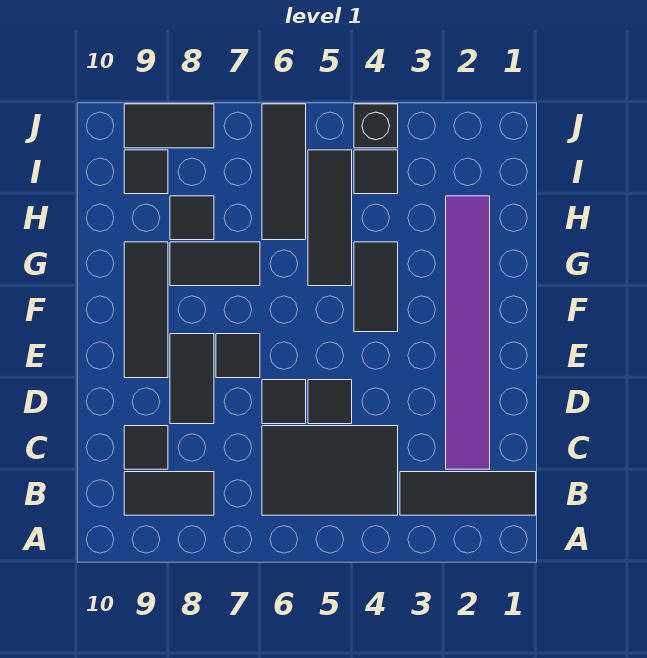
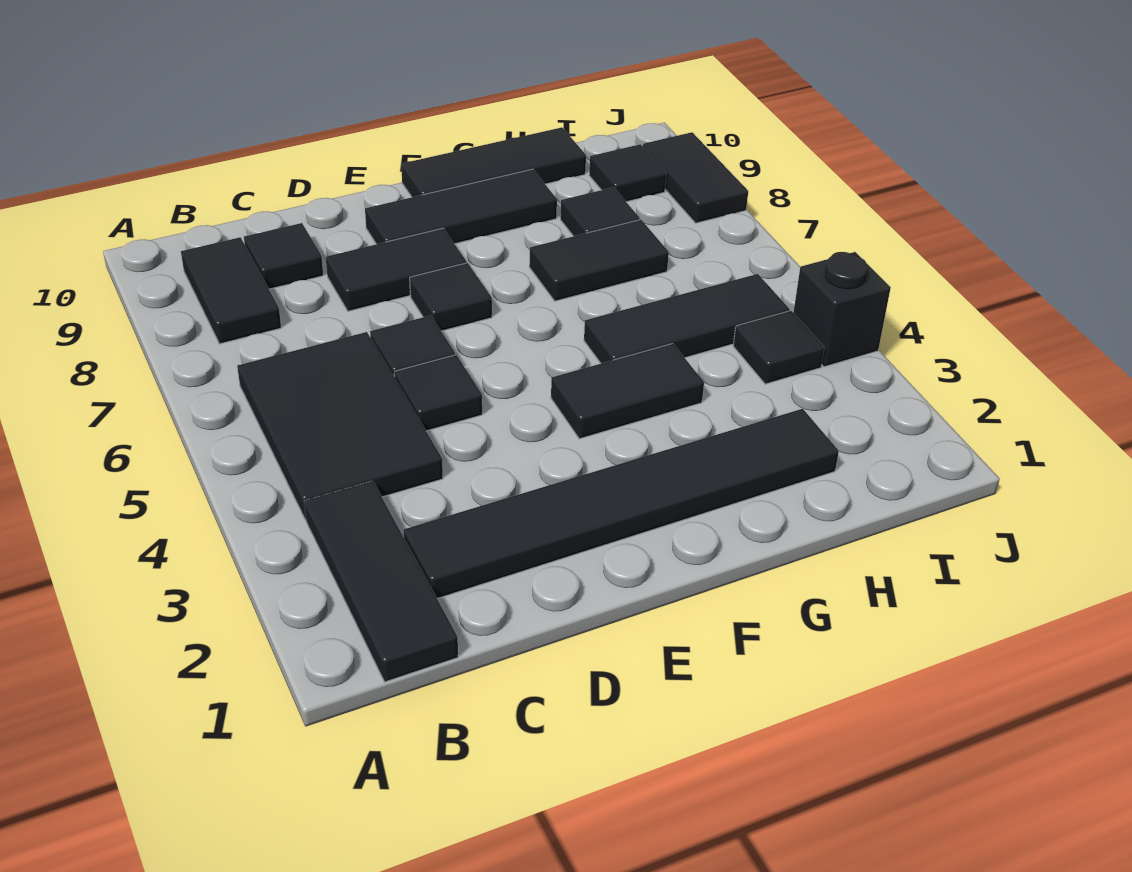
purple tile C2:H2 level 1 -> black tile C2:H2 level 1
black tile G7:G8 level 1 -> black tile G7:H7 level 1
black tile H6:J6 level 1 -> black tile F10:H10 level 1

